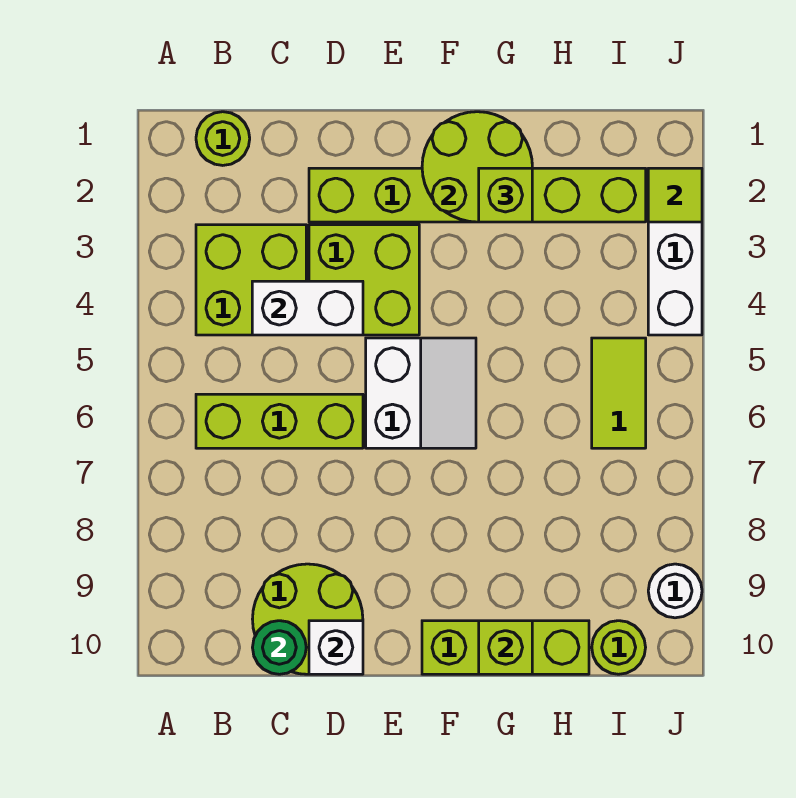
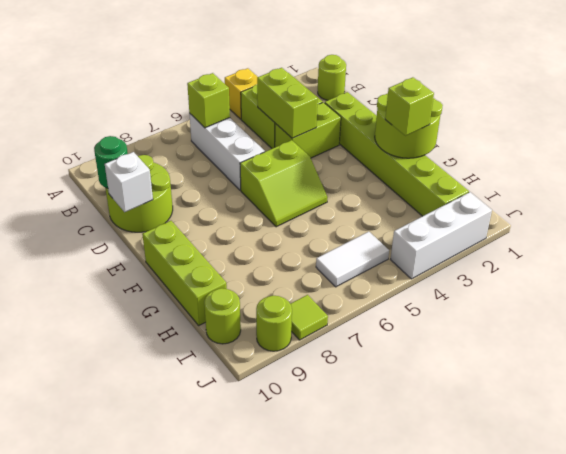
none -> yellow brick A4 level 1
lime brick B6:D6 level 1 -> white brick B6:D6 level 1
white brick C4:D4 level 2 -> lime brick C4:D4 level 2
lime brick D3:E4 level 1 -> lime brick D3:D4 level 1
white slope E5:F6 level 1 top E -> lime slope E5:F6 level 1 top E
lime brick G10 level 2 -> lime brick B6 level 2
lime tile I5:I6 level 1 -> white tile I5:I6 level 1
lime tile J2 level 2 -> lime tile J8 level 1
white round brick J9 level 1 -> lime round brick J9 level 1

